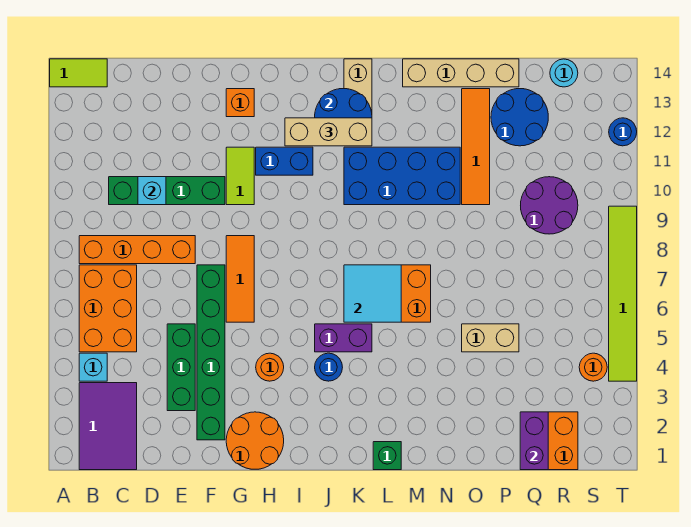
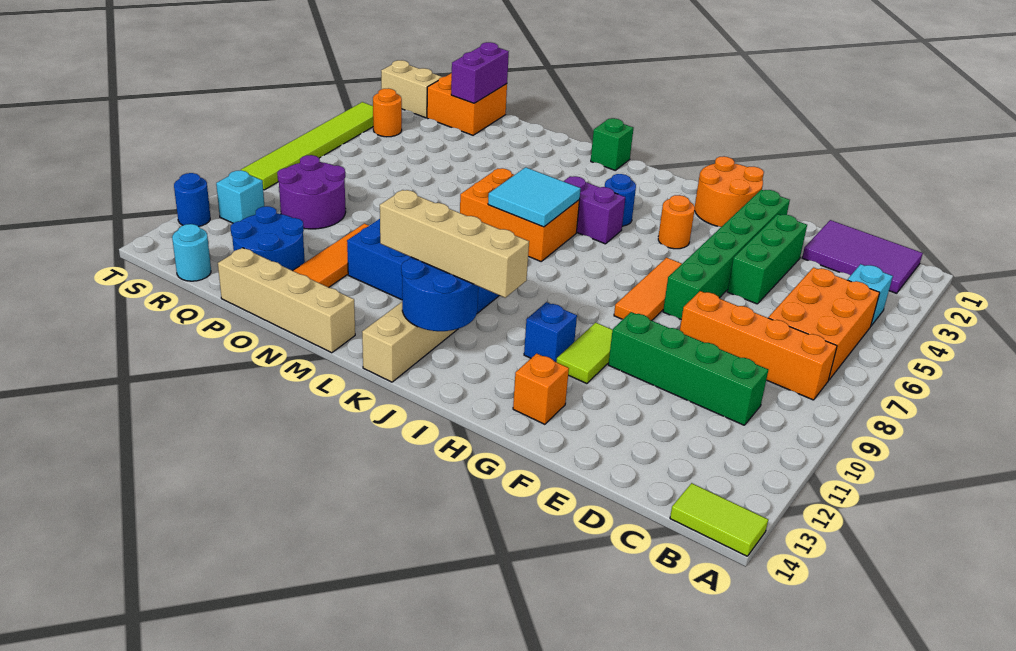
purple tile B1:C3 level 1 -> purple tile B1:D2 level 1
cyan brick D10 level 2 -> cyan brick S11 level 1
blue brick H11:I11 level 1 -> blue brick H11 level 1
tan brick I12:K12 level 3 -> tan brick I12:L12 level 3
tan brick O5:P5 level 1 -> tan brick S2:T2 level 1

